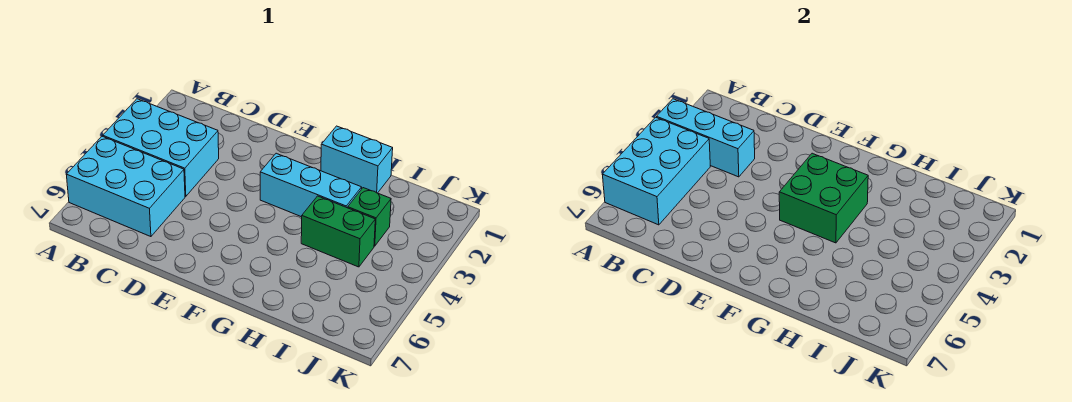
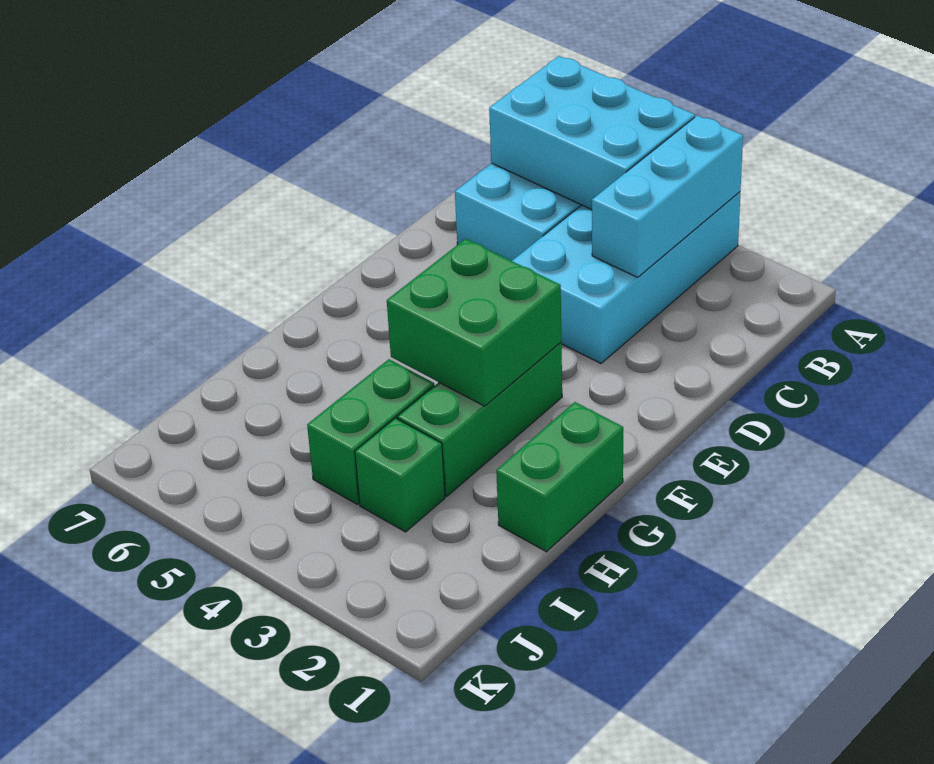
cyan brick A3:C4 level 1 -> cyan brick A3:D4 level 1
cyan brick F3:H3 level 1 -> green brick F3:H3 level 1
cyan brick G1:H1 level 1 -> green brick G1:H1 level 1

